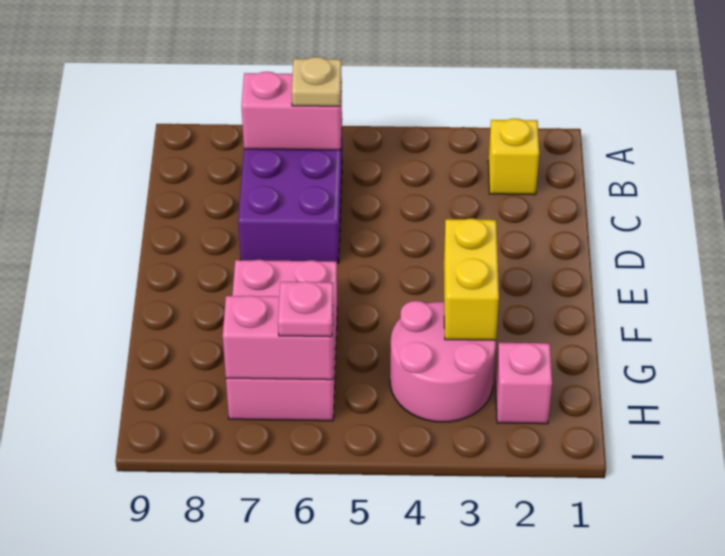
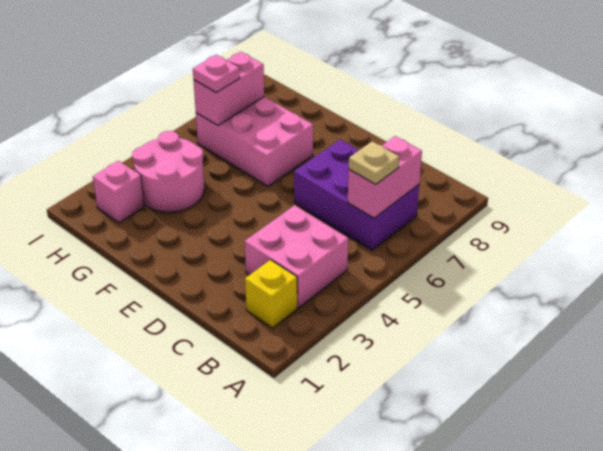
none -> pink brick B3:C4 level 1
yellow brick F3:G3 level 2 -> none

